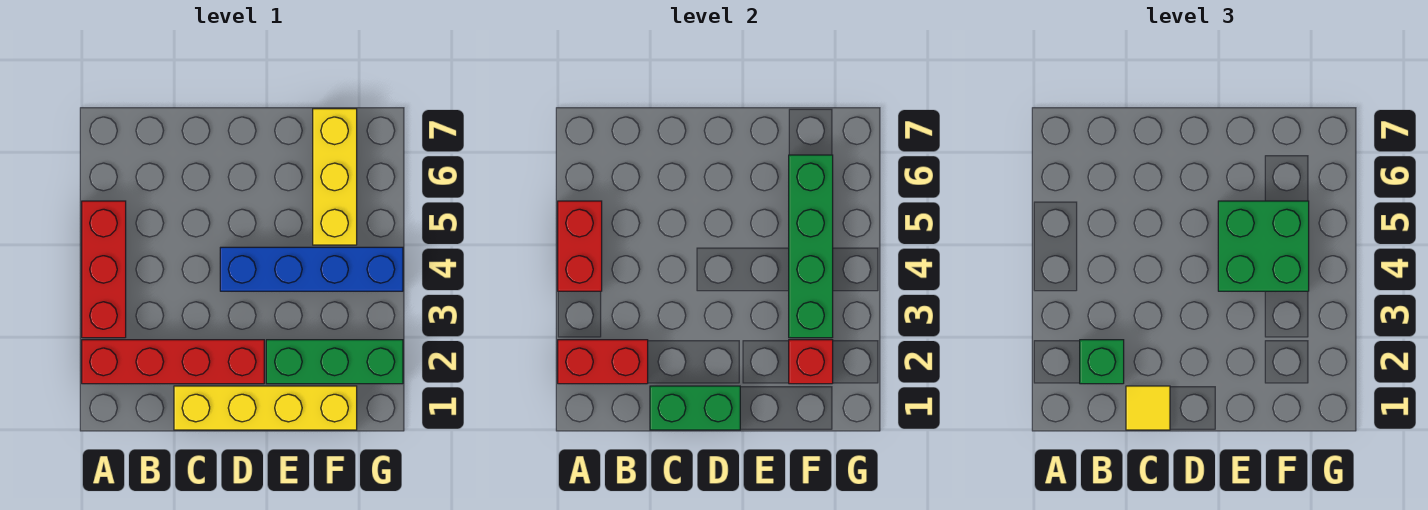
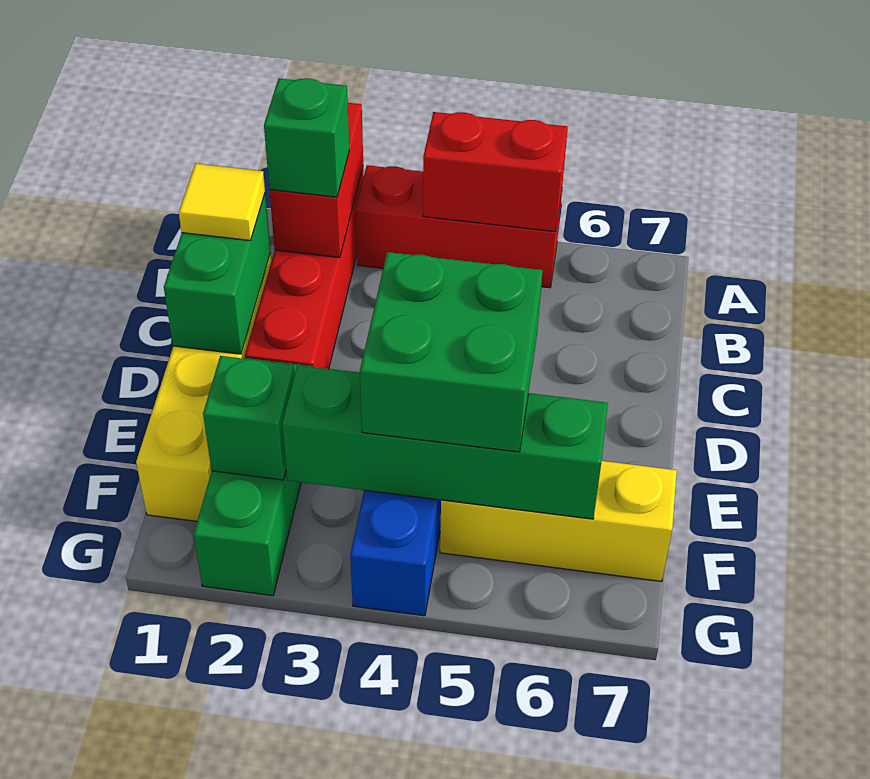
red brick F2 level 2 -> green brick F2 level 2

